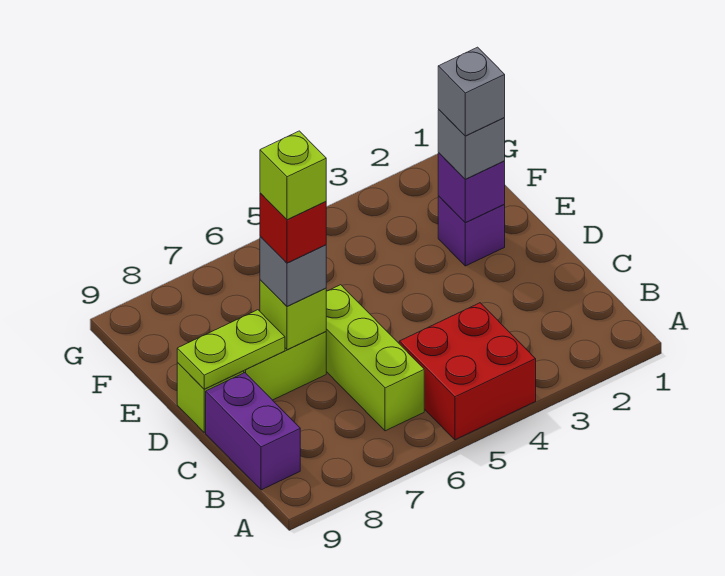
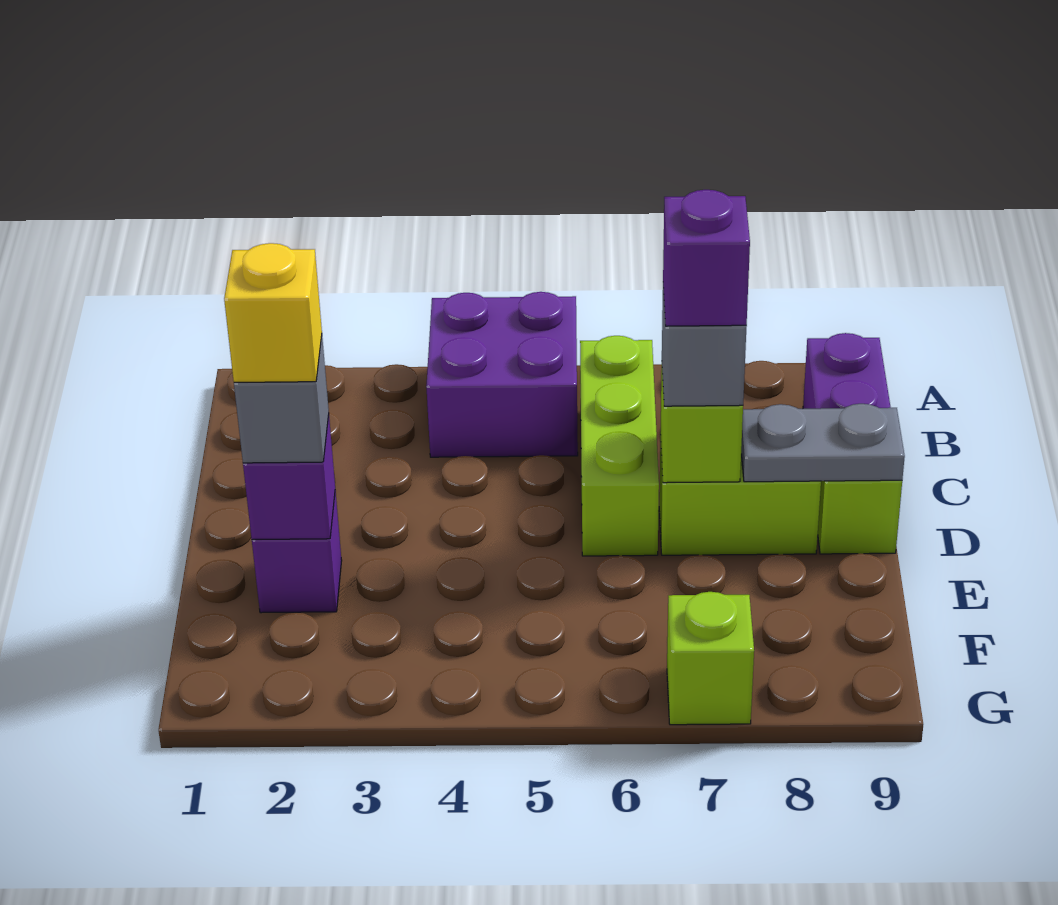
red brick A4:B5 level 1 -> purple brick A4:B5 level 1
red brick D7 level 4 -> purple brick D7 level 4
lime brick D7 level 5 -> lime brick G7 level 1
lime plate D8:D9 level 2 -> grey plate D8:D9 level 2
grey brick E2 level 4 -> yellow brick E2 level 4

